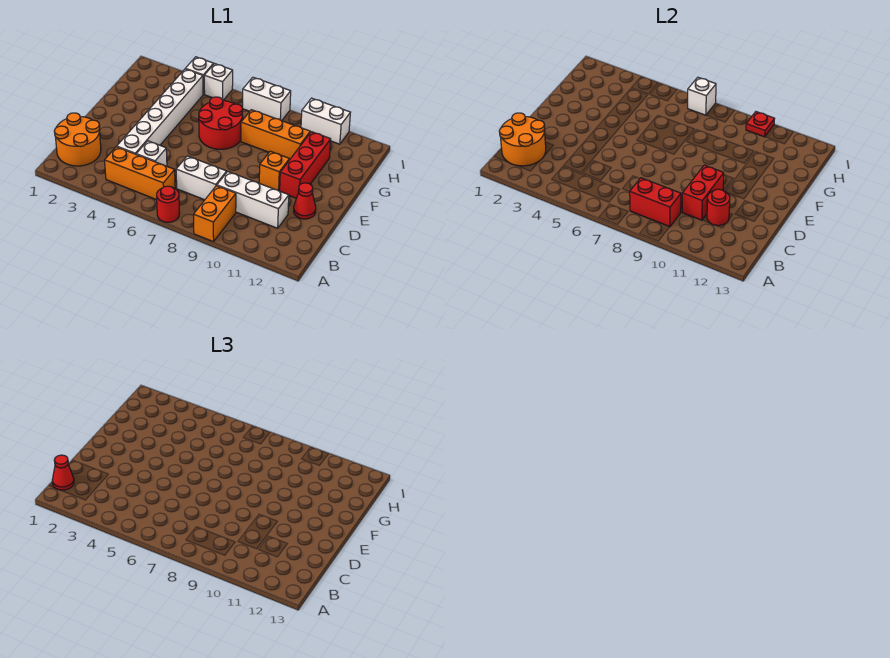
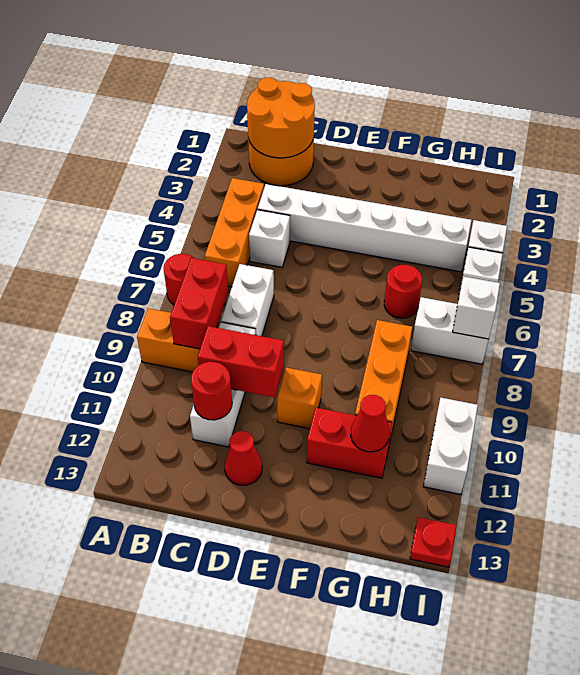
red cone B1 level 3 -> red cone G11 level 2
red brick E11:G11 level 1 -> red brick F11:G11 level 1
red round brick F6:G7 level 1 -> red round brick G6 level 1
white brick I7:I8 level 1 -> white brick H7:I7 level 1
red plate I10 level 2 -> red plate I13 level 1

